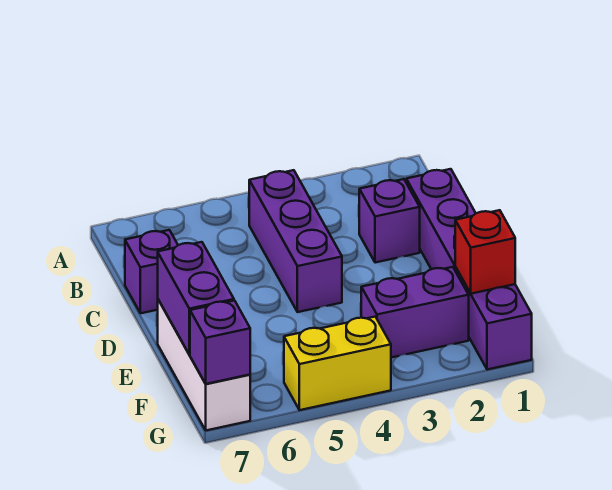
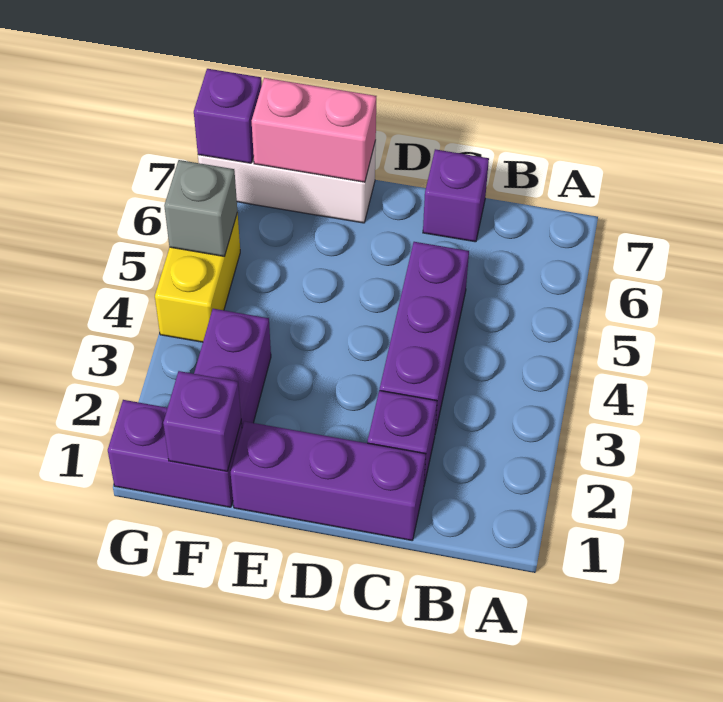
purple brick B4:D4 level 1 -> purple brick C3:C5 level 1
purple brick E7:F7 level 2 -> pink brick E7:F7 level 2
red brick F1 level 2 -> purple brick F1 level 2
none -> grey brick G5 level 2

